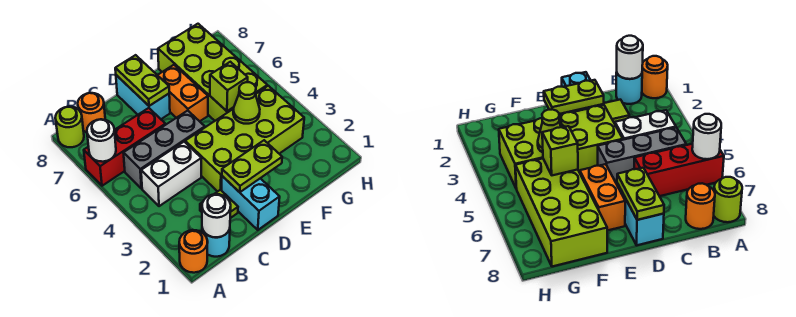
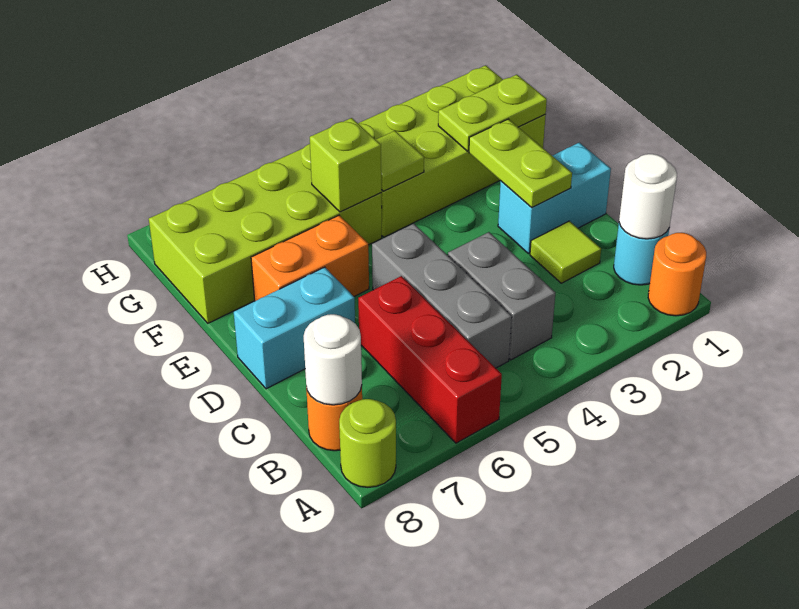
white round brick A6 level 2 -> white round brick B8 level 2
white brick B4:C4 level 1 -> grey brick B4:C4 level 1
lime brick D3:G4 level 1 -> lime brick F1:G4 level 1
lime plate D7:D8 level 2 -> lime plate F1:F2 level 2
lime cone F4 level 2 -> lime tile F4 level 2

